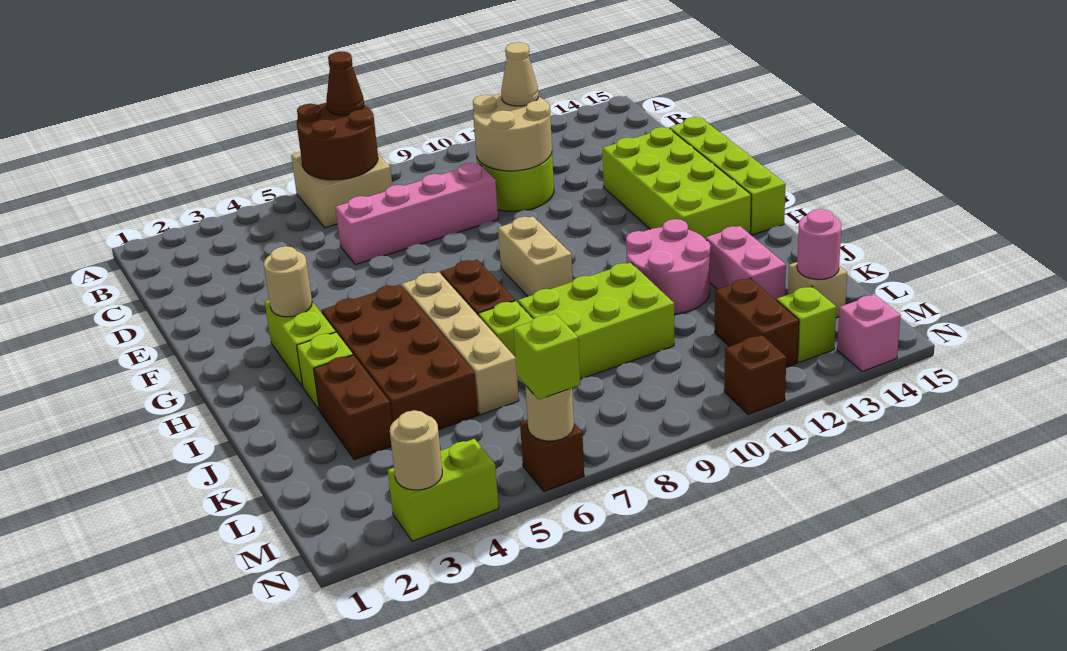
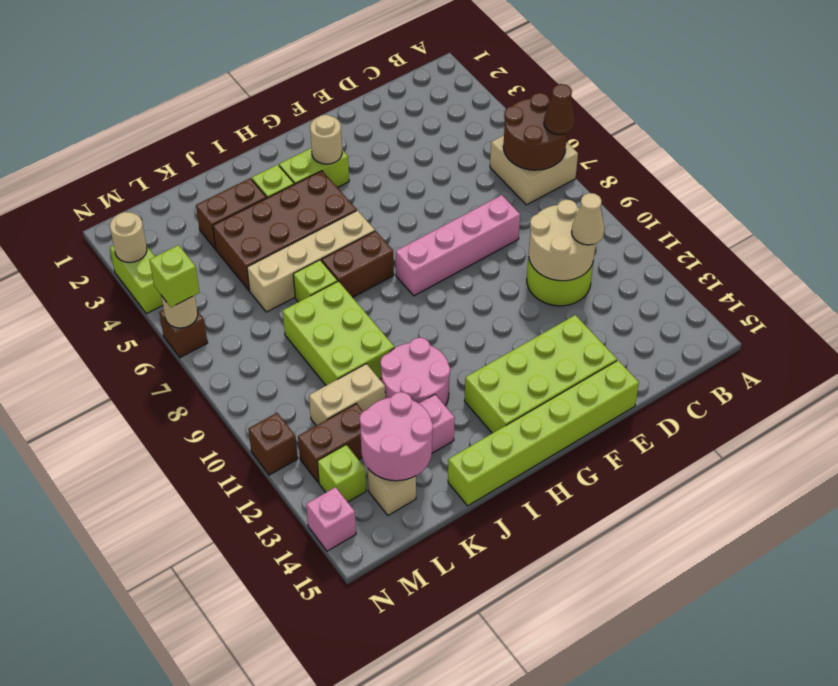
pink brick D6:D9 level 1 -> pink brick D8:G8 level 1
lime brick E15:H15 level 1 -> lime brick E15:J15 level 1
tan brick G9:H9 level 1 -> tan brick K11:L11 level 1
pink round brick L14 level 2 -> pink round brick K13:L14 level 2

